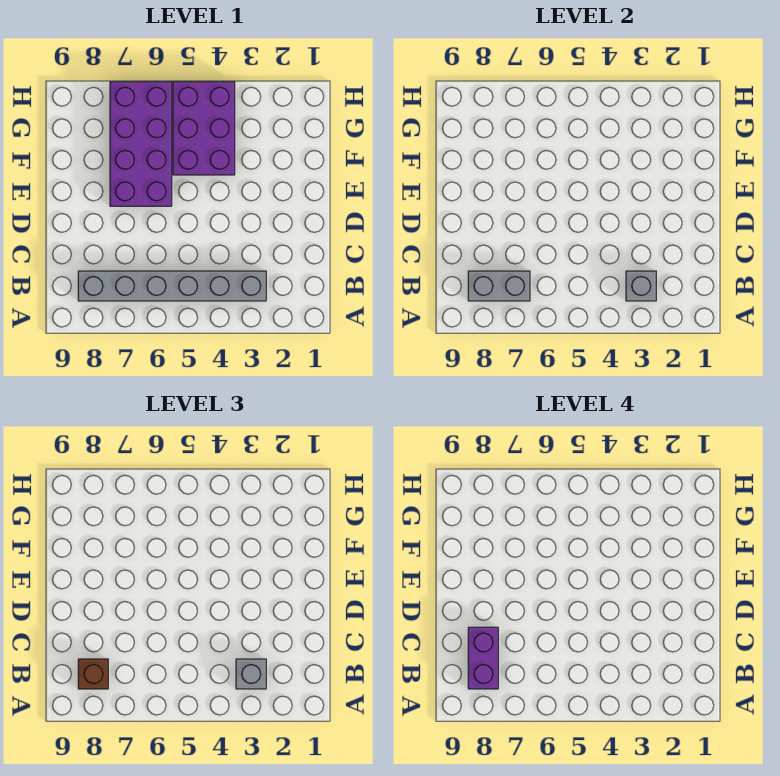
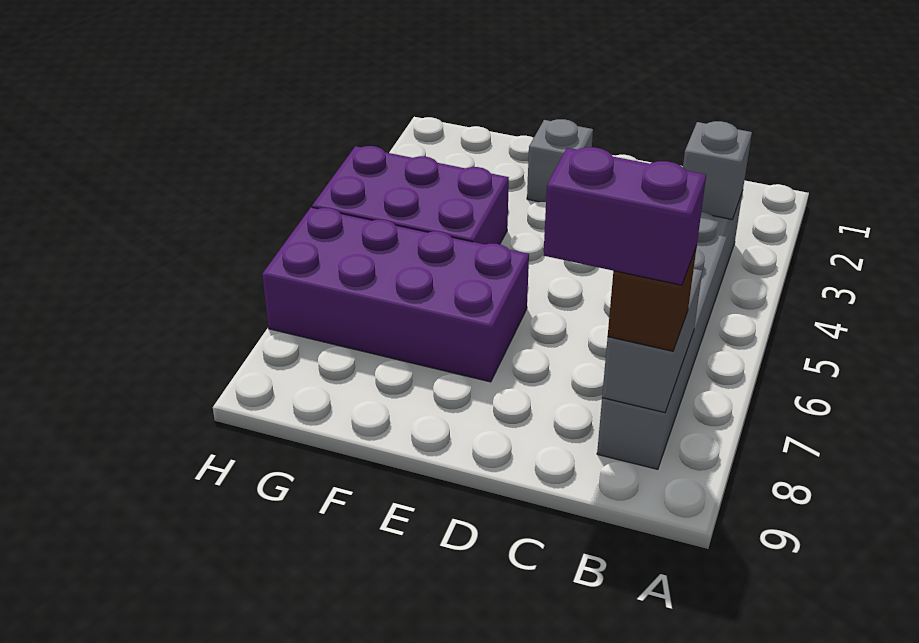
grey brick B3 level 3 -> grey brick E2 level 1

